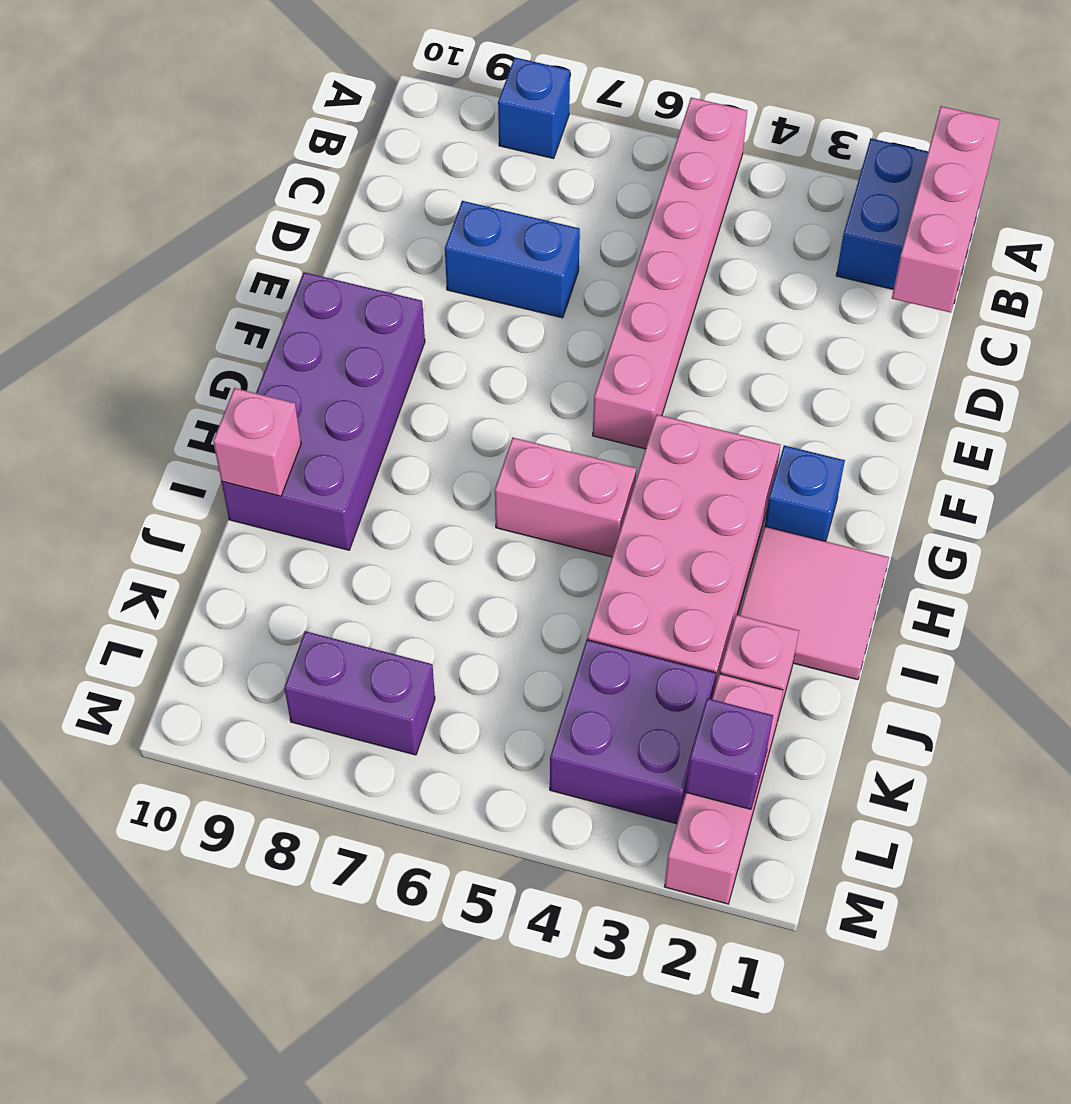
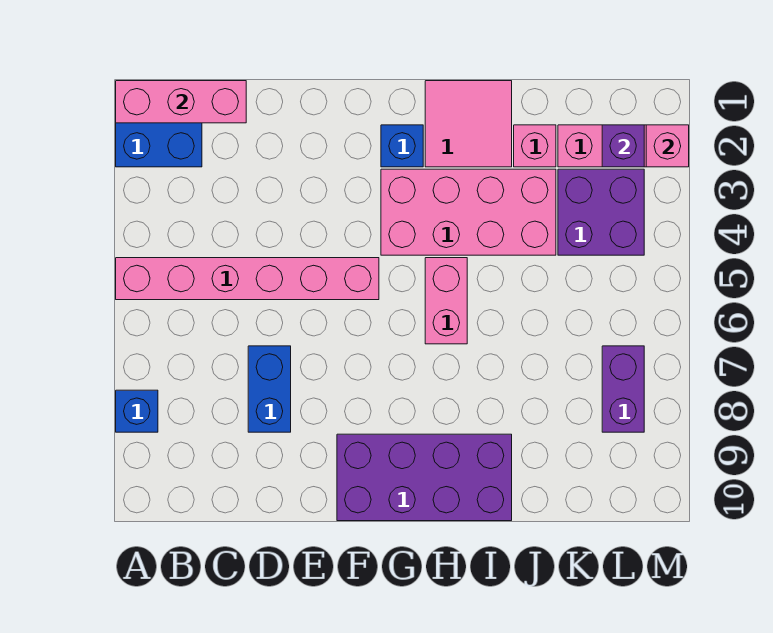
pink brick I10 level 2 -> pink brick M2 level 2

